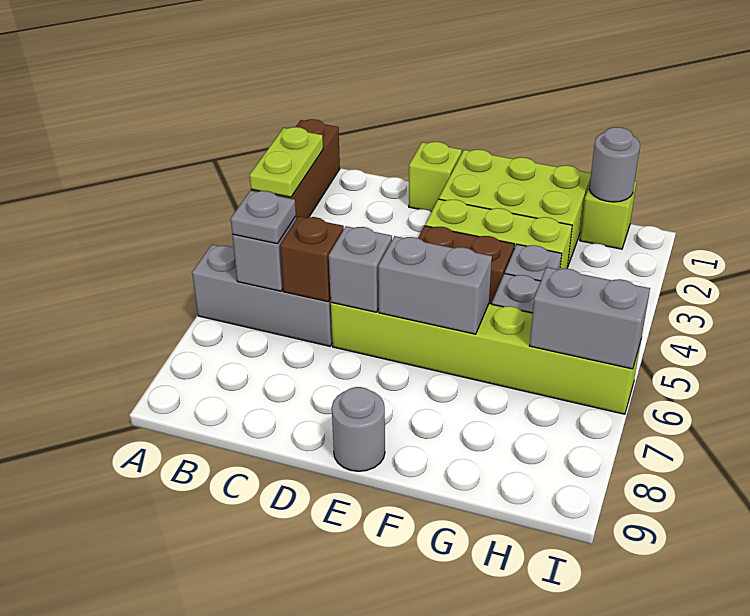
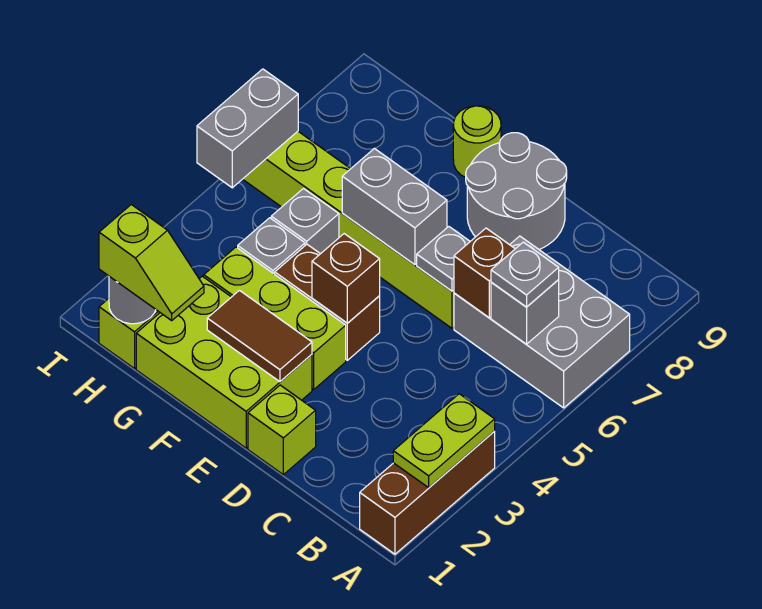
grey brick A6:C6 level 1 -> grey brick A6:C7 level 1
grey brick D6 level 2 -> grey plate D6 level 2
none -> brown tile E2:F2 level 2
none -> brown brick E4 level 2
grey round brick E9 level 1 -> grey round brick D8:E9 level 1
none -> lime round brick F9 level 1
none -> lime slope G1:H1 level 3 top H
grey brick H6:I6 level 2 -> grey brick I5:I6 level 2

